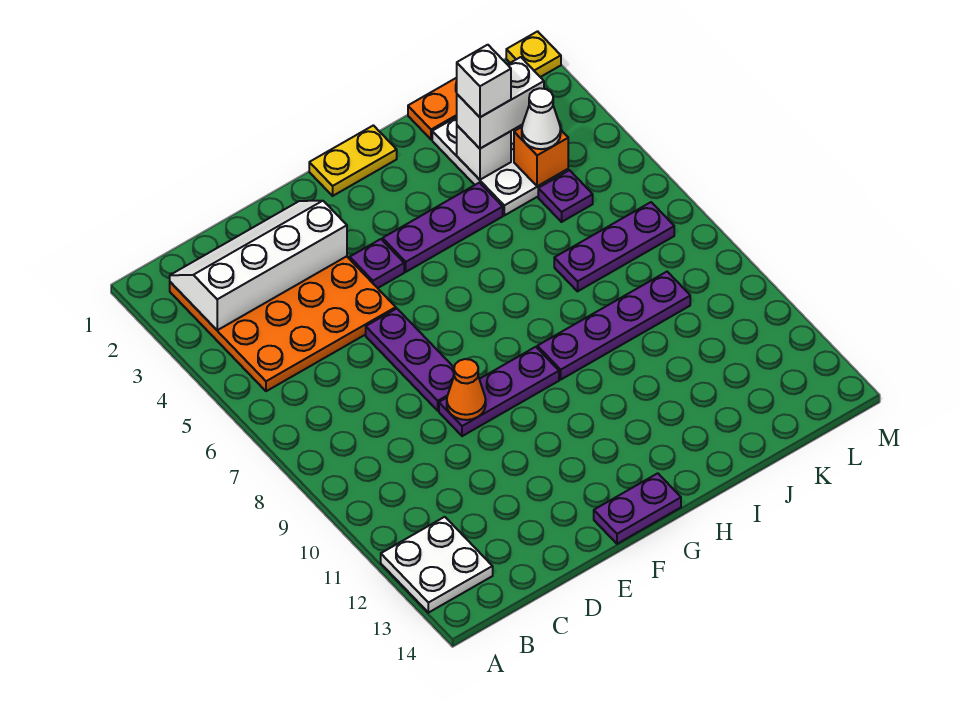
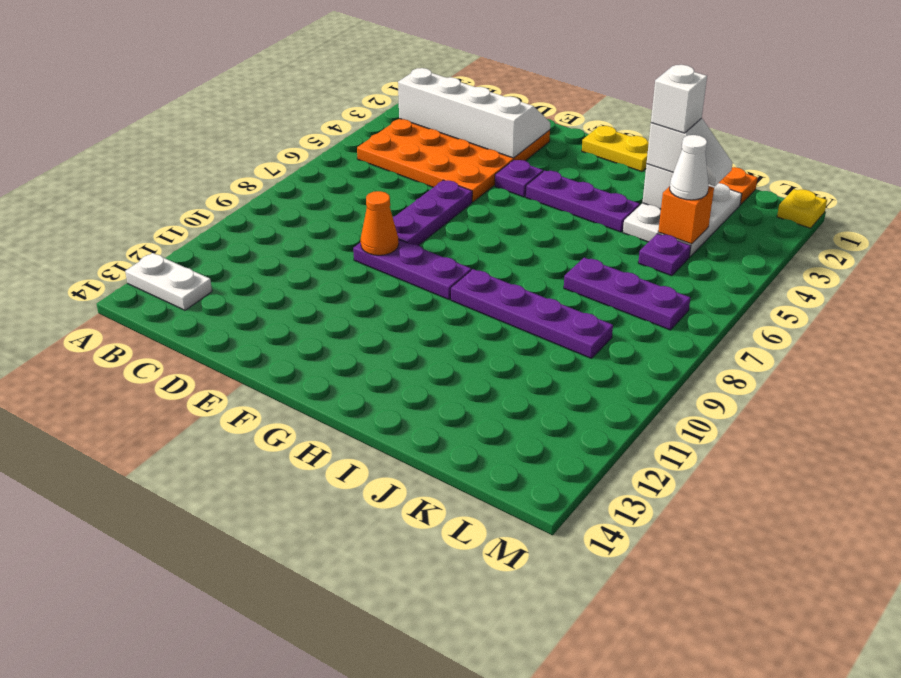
white plate A12:B13 level 1 -> white plate A13:B13 level 1
purple plate F14:G14 level 1 -> none
white brick J3:K3 level 3 -> white slope J3:K3 level 3 top J

